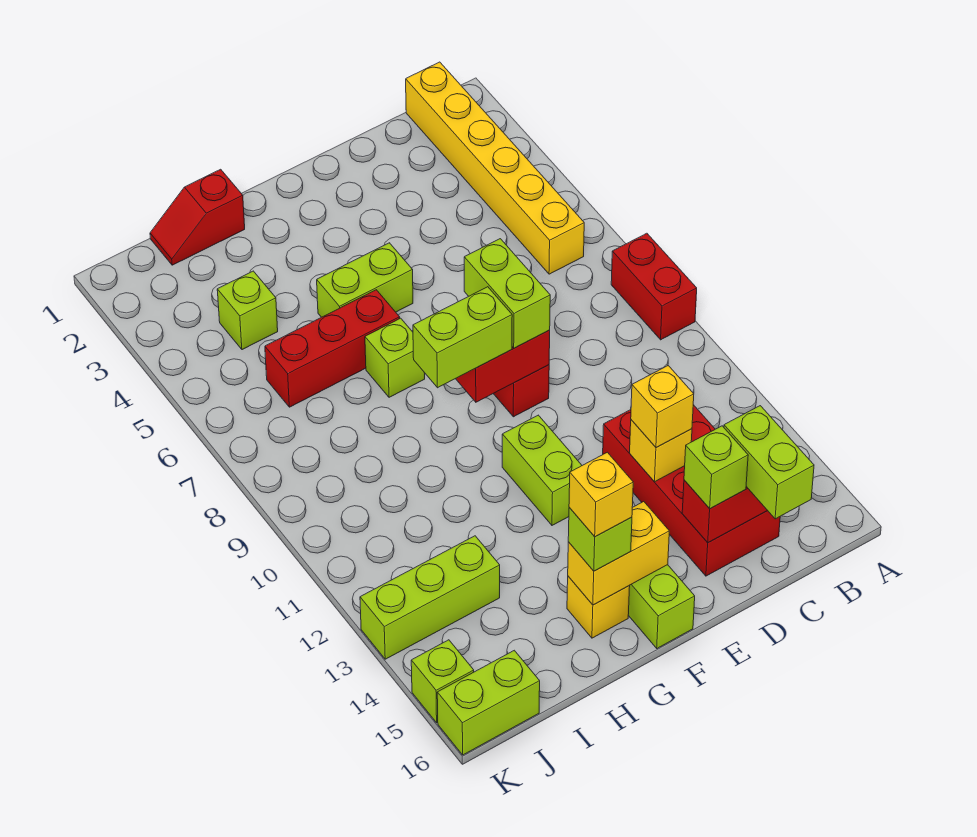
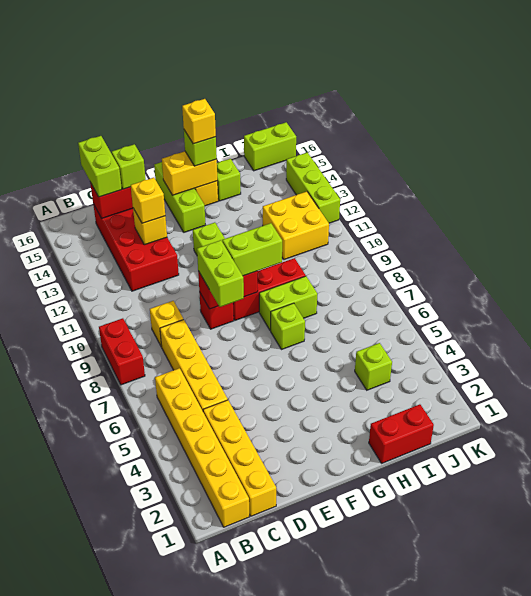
none -> yellow brick C1:C4 level 1
none -> yellow brick C5:C8 level 1
none -> yellow brick C9 level 1
lime brick F5:G5 level 1 -> lime brick G8:H8 level 1
red brick G6:I6 level 1 -> red brick F9:H9 level 1
red slope H1:I1 level 1 top H -> red brick H1:I1 level 1
none -> yellow brick I11:J12 level 1
lime brick I13:K13 level 1 -> lime brick K12:K14 level 1
lime brick K15 level 1 -> lime brick H15 level 1

